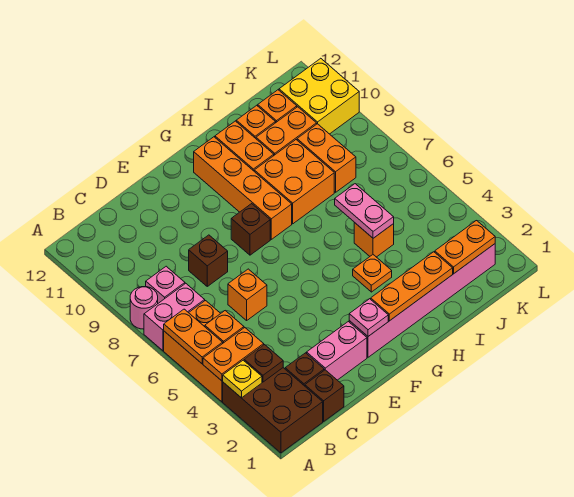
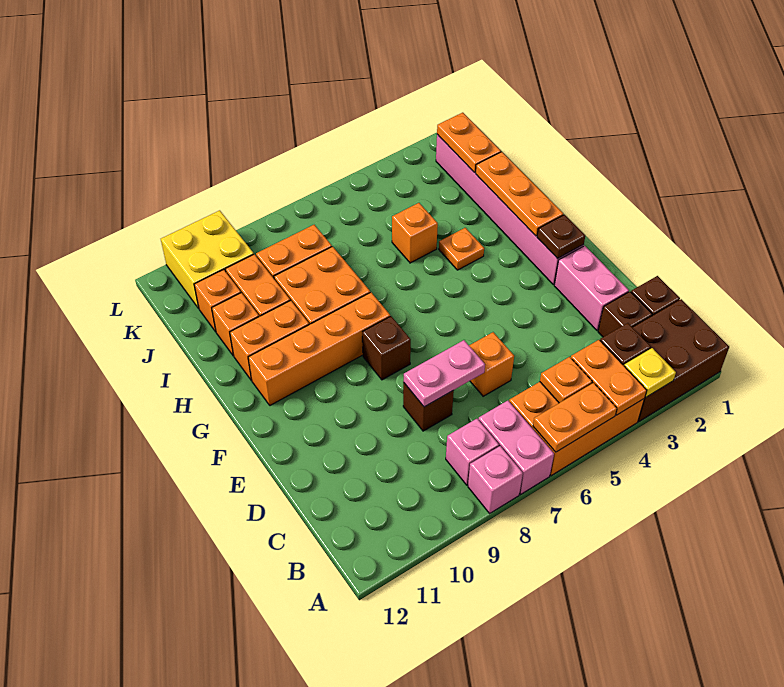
pink round brick A8 level 1 -> pink brick A8 level 1
pink plate F2 level 2 -> brown plate F2 level 2
pink plate I5:I6 level 2 -> pink plate D7:D8 level 2

